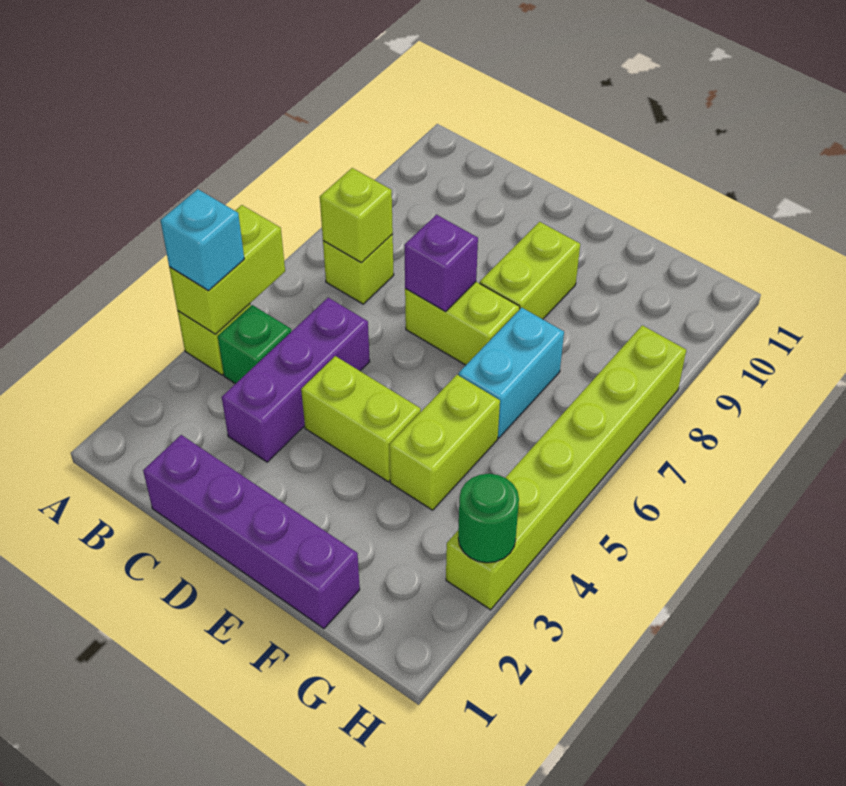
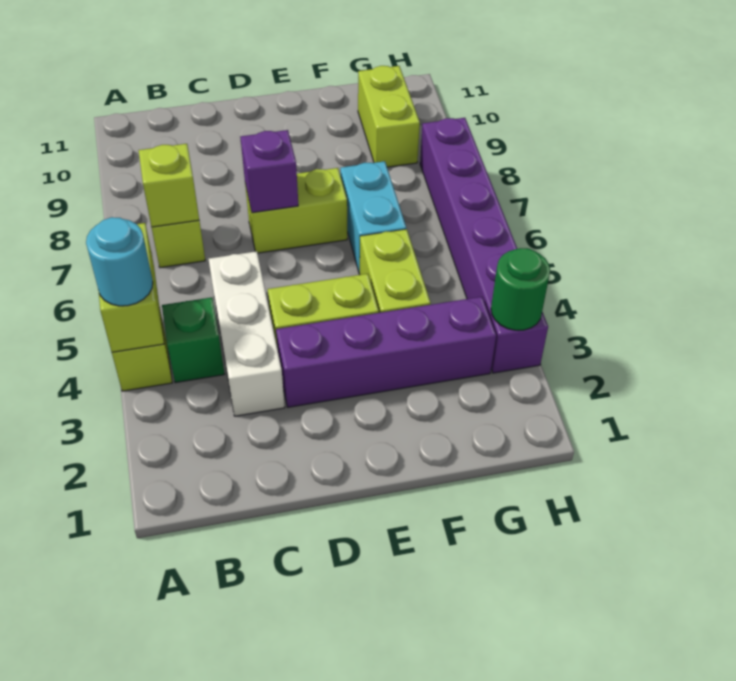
cyan brick A4 level 3 -> cyan round brick A4 level 3
purple brick C1:F1 level 1 -> purple brick D3:G3 level 1
purple brick C3:C5 level 1 -> white brick C3:C5 level 1
lime brick E8:E9 level 1 -> lime brick G9:G10 level 1
lime brick H3:H8 level 1 -> purple brick H3:H8 level 1

